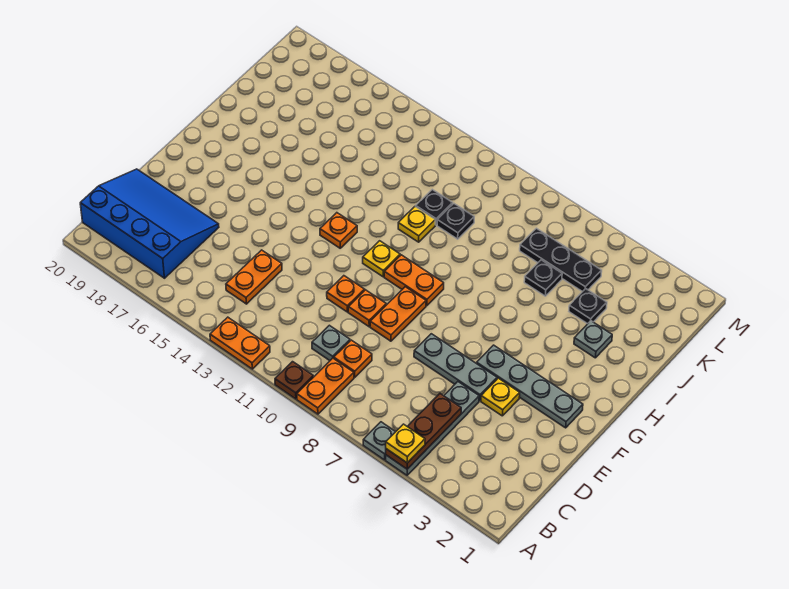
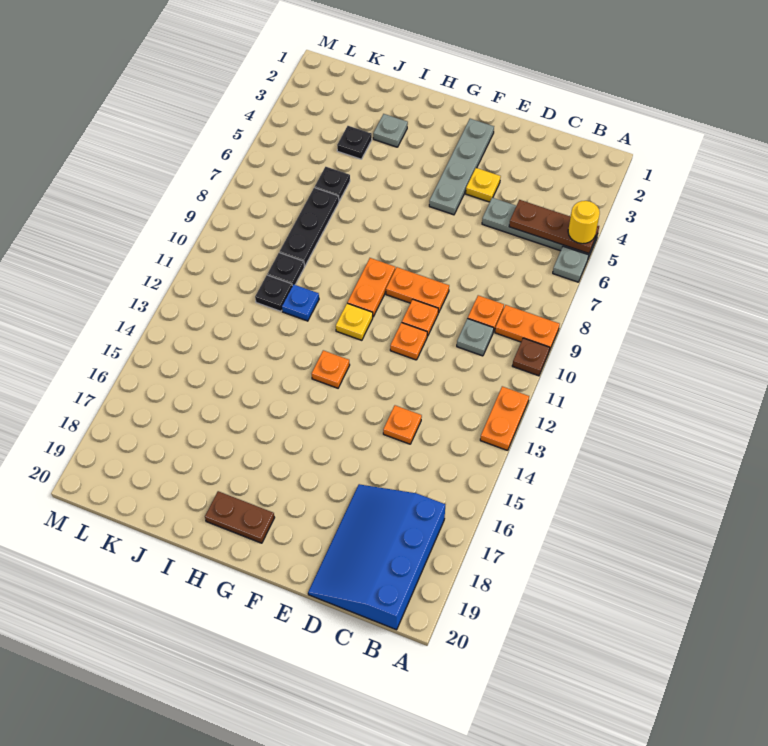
yellow plate A5 level 3 -> yellow round brick A5 level 3
orange plate C14:D14 level 1 -> orange plate D14 level 1
grey plate E5:E7 level 1 -> none
none -> brown plate G19:H19 level 1
yellow plate I11 level 1 -> blue plate I11 level 1
black plate K5:K7 level 1 -> black plate J7:J9 level 1

